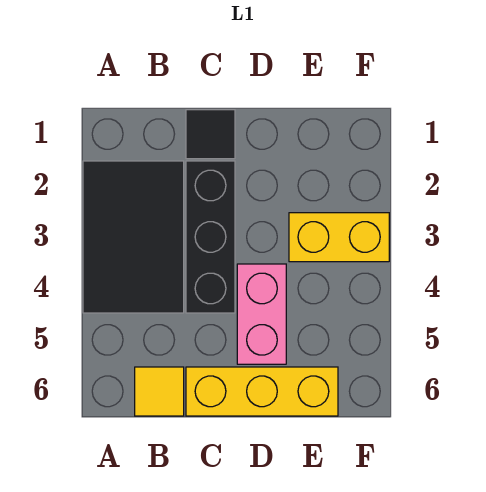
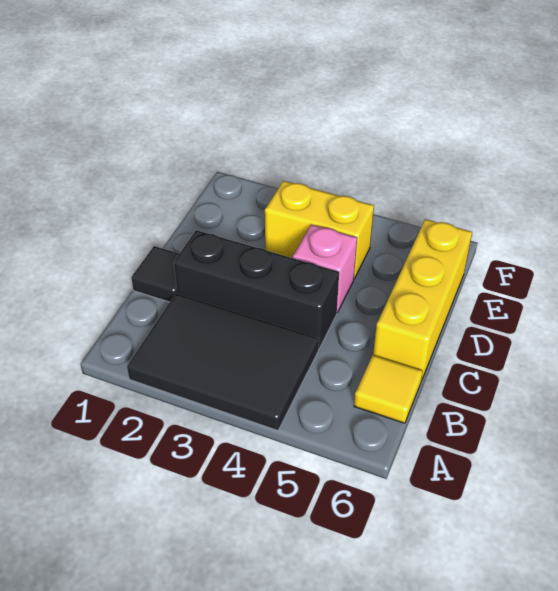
pink brick D4:D5 level 1 -> pink brick D4 level 1
yellow brick E3:F3 level 1 -> yellow brick E3:E4 level 1

